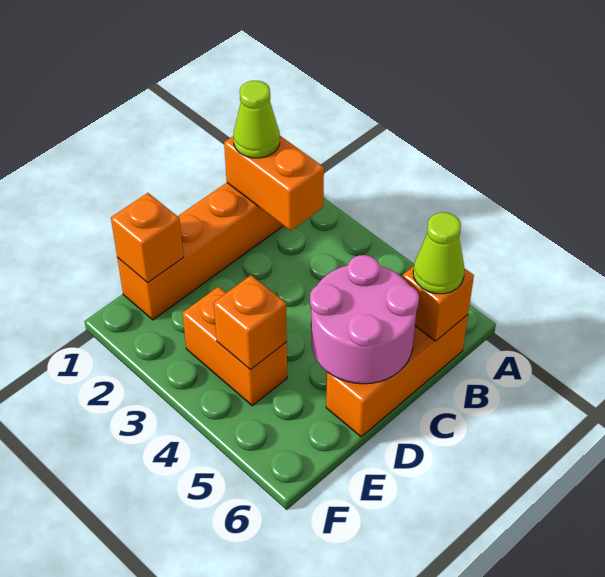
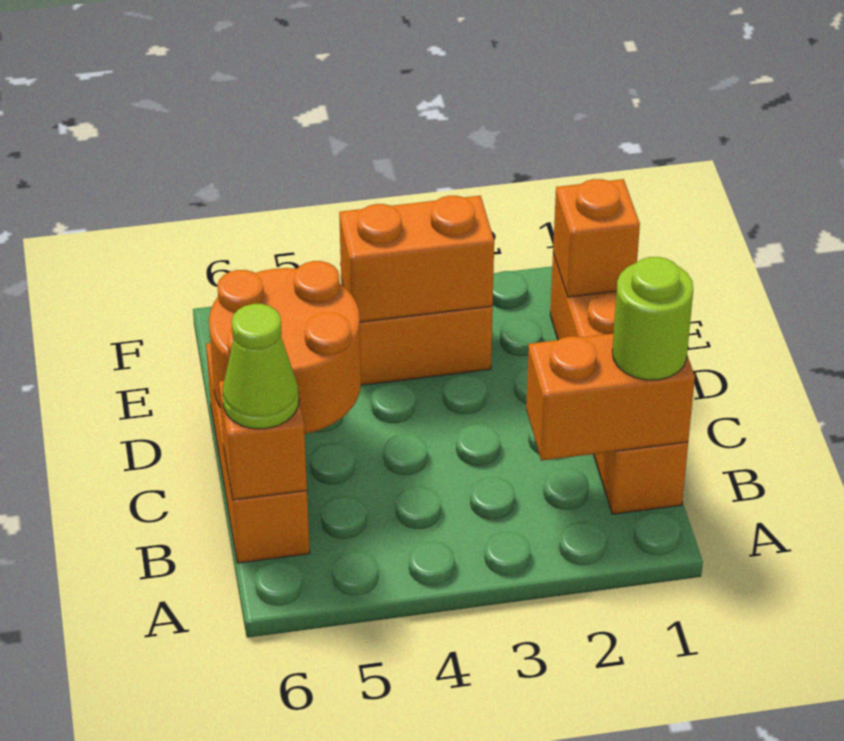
lime cone B1 level 3 -> lime round brick B1 level 3
pink round brick C5:D6 level 2 -> orange round brick C5:D6 level 2
orange brick E4 level 2 -> orange brick E3:E4 level 2

